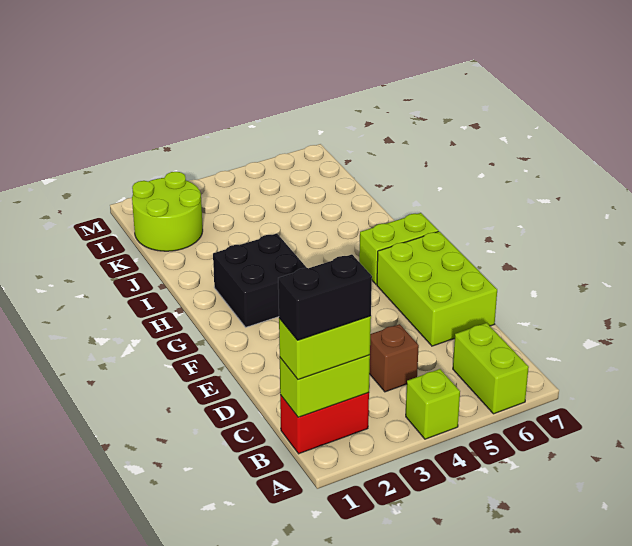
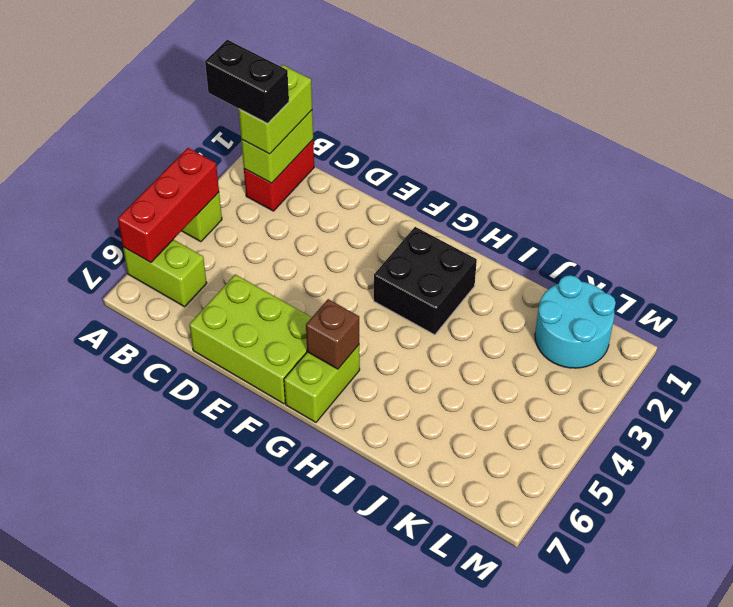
none -> red brick A4:A6 level 2
black brick B1:B2 level 4 -> black brick A2:B2 level 4
brown brick C4 level 1 -> brown brick G6 level 2
lime round brick K1:L2 level 1 -> cyan round brick K1:L2 level 1

